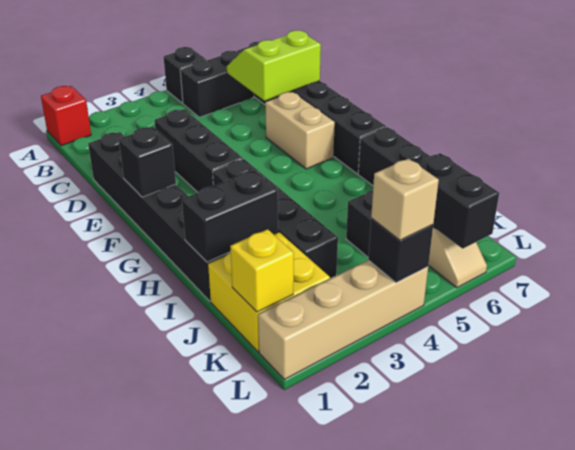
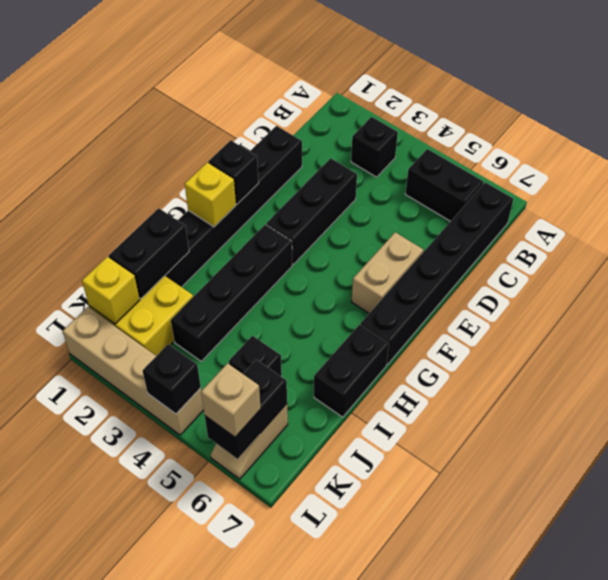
red brick A1 level 1 -> none
black brick A5 level 1 -> black brick B3 level 1
lime slope C6:D7 level 2 top D -> none
none -> yellow brick G1 level 2
black brick I1:I2 level 2 -> black brick I1:J1 level 2
tan brick L4 level 3 -> tan brick L6 level 3

